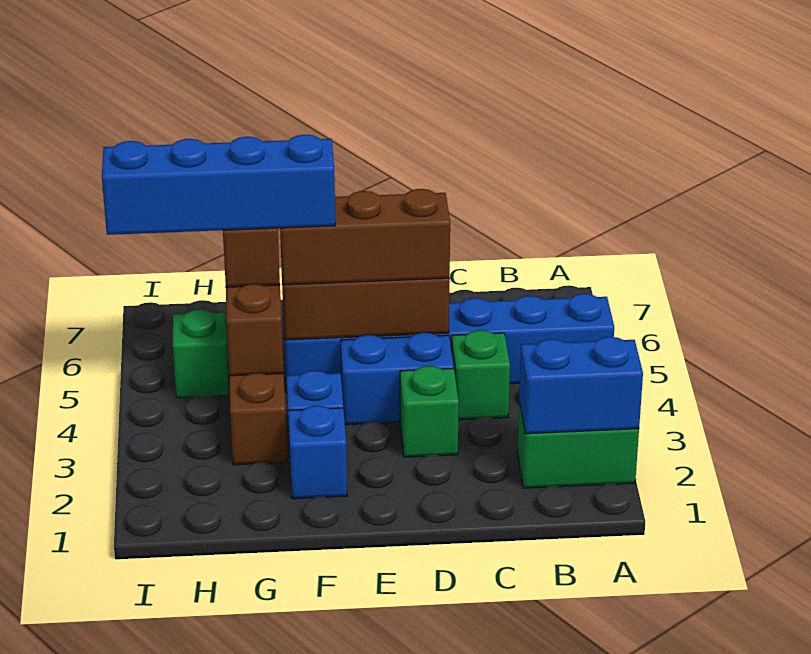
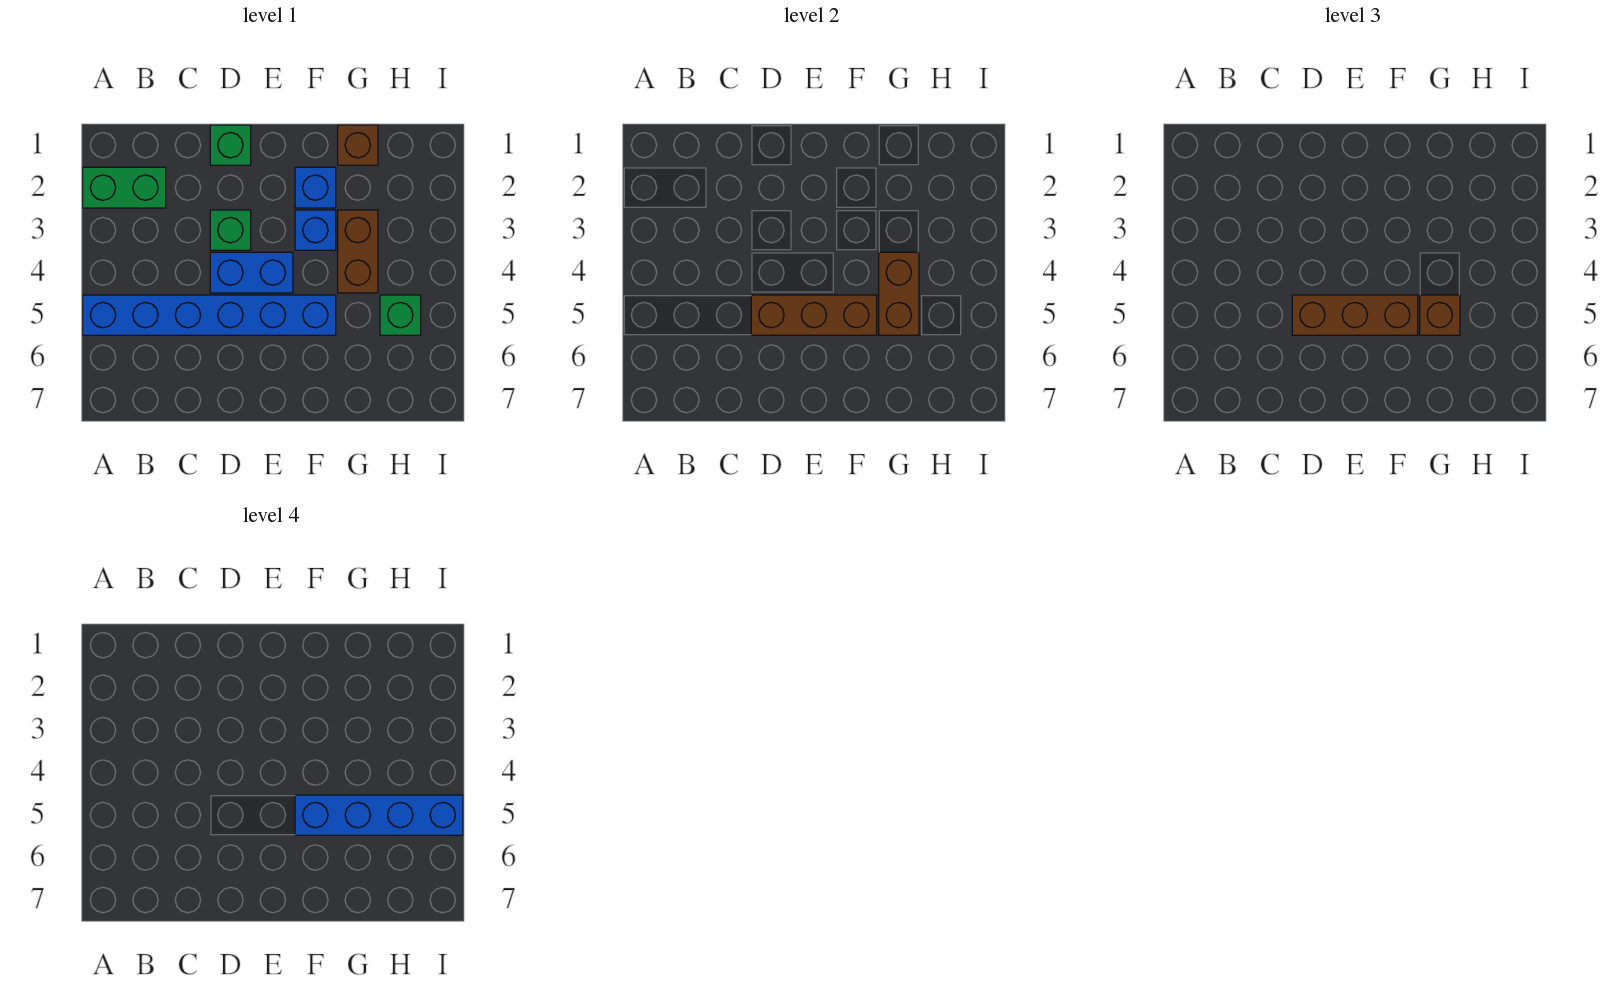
blue brick A2:B2 level 2 -> none
green brick C4 level 1 -> green brick D1 level 1
none -> brown brick G1 level 1

